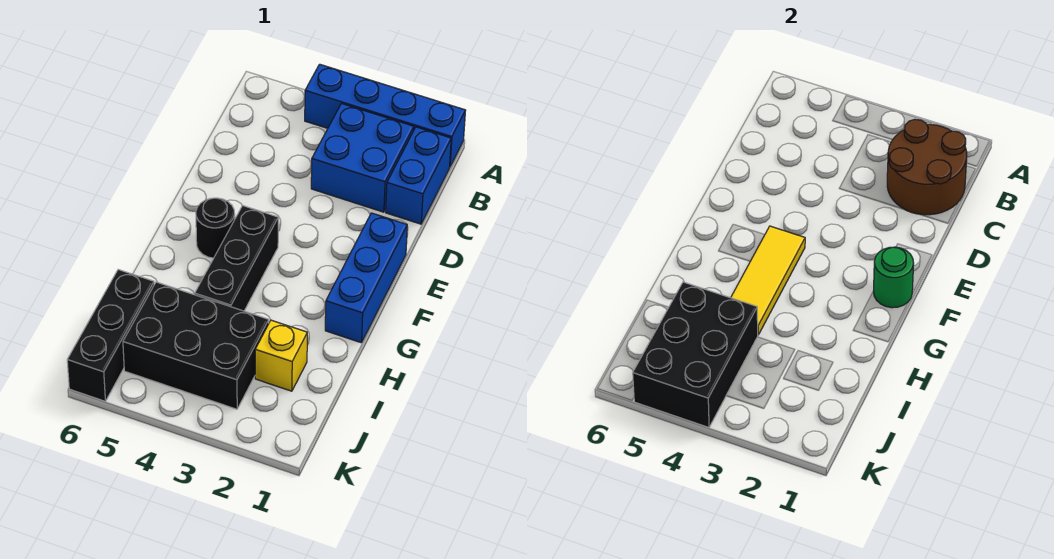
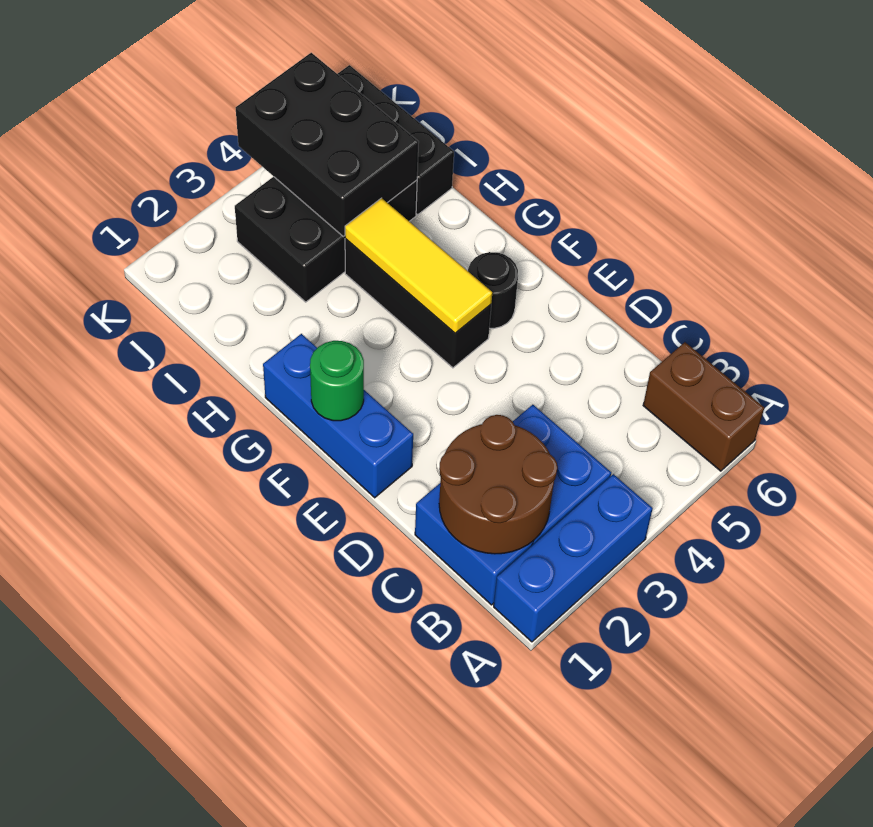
blue brick A1:A4 level 1 -> blue brick A1:A3 level 1
none -> brown brick A6:B6 level 1
yellow brick I2 level 1 -> none

